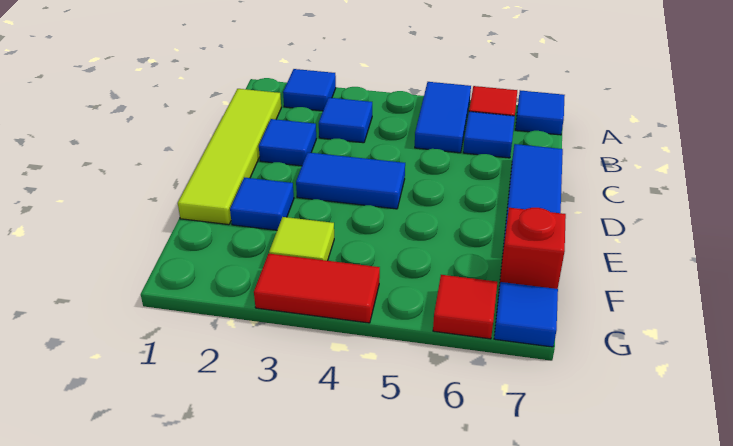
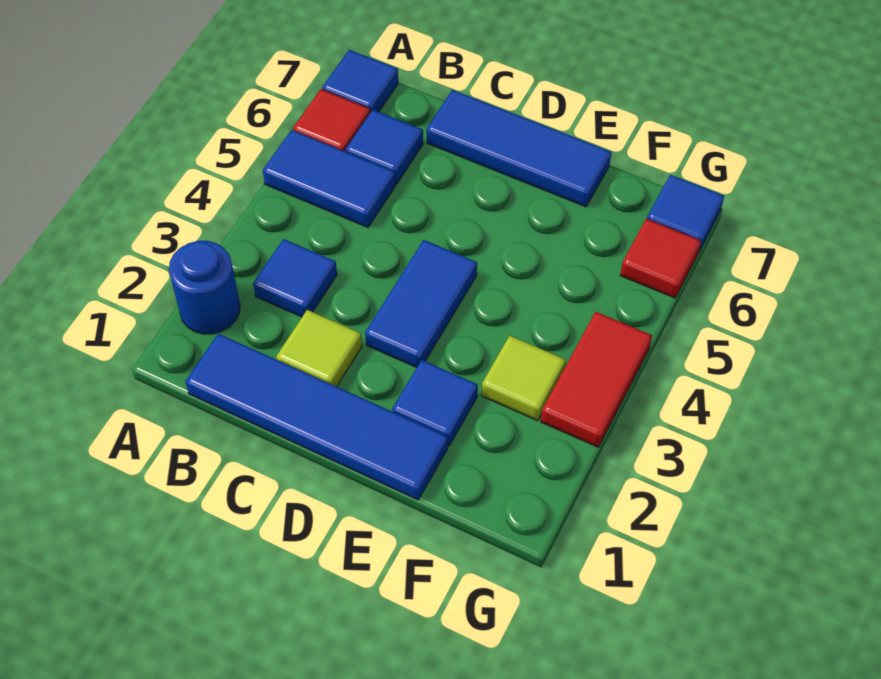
blue tile A2 level 1 -> blue round brick A2 level 1
lime tile B1:E1 level 1 -> blue tile B1:E1 level 1
blue tile C2 level 1 -> lime tile C2 level 1
red brick F7 level 1 -> none

